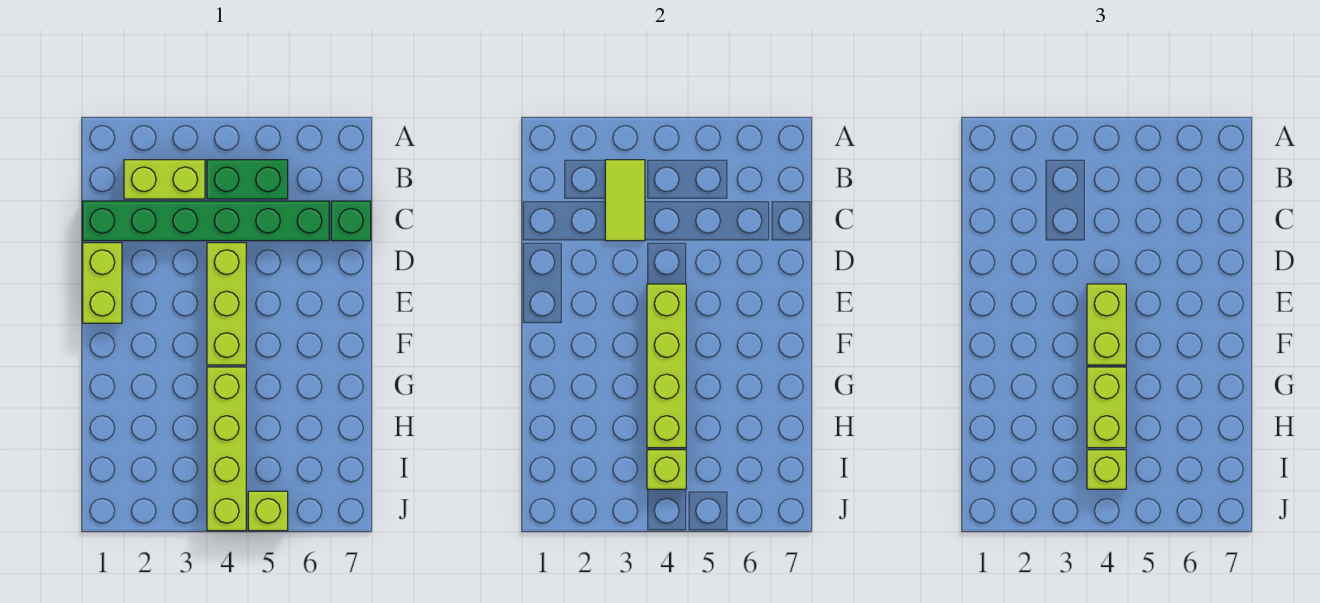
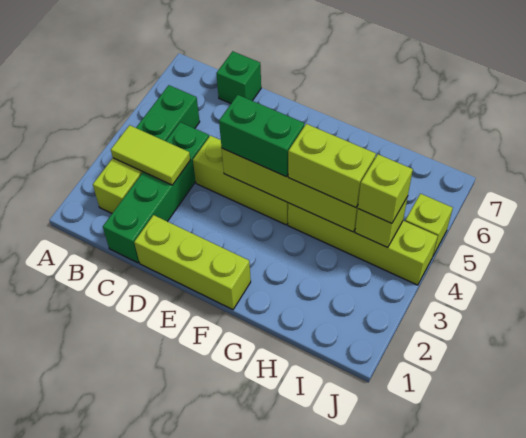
green brick C1:C6 level 1 -> green brick C1:C4 level 1
lime brick D1:E1 level 1 -> lime brick D1:F1 level 1
lime brick E4:F4 level 3 -> green brick E4:F4 level 3

